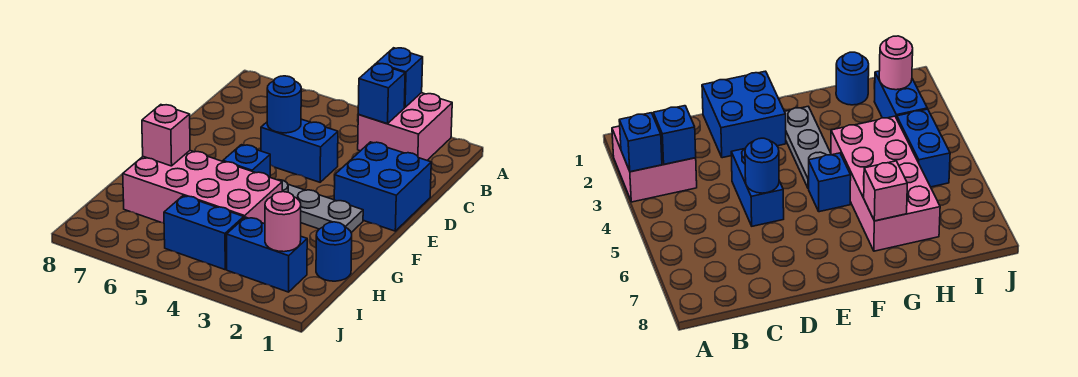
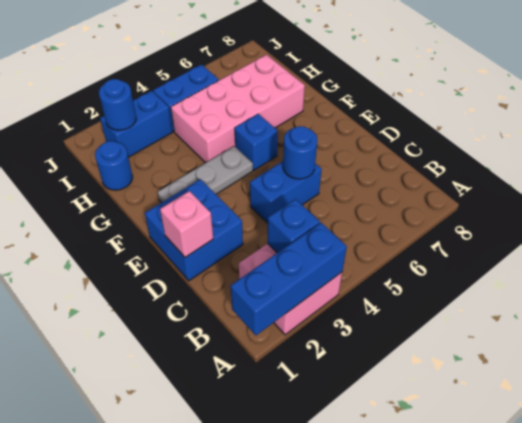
blue brick A3 level 2 -> blue brick A1:A3 level 2
pink brick G7 level 2 -> pink brick D1 level 2
pink round brick I2 level 2 -> blue round brick I2 level 2

